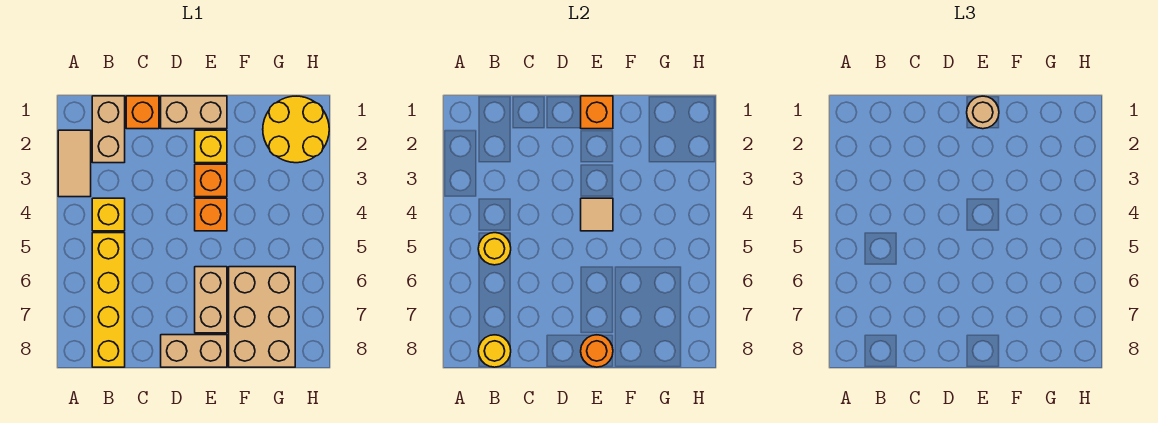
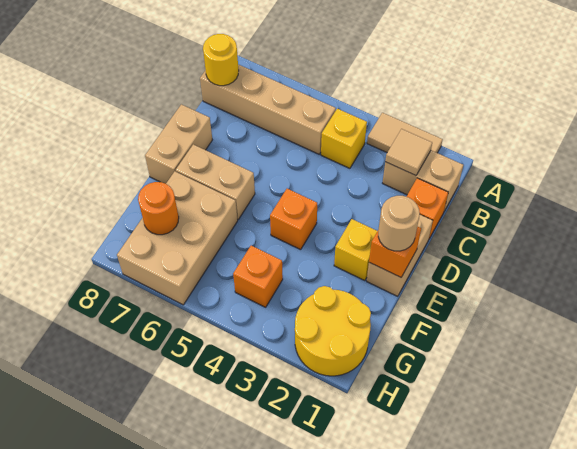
yellow brick B5:B8 level 1 -> tan brick B5:B8 level 1
yellow round brick B5 level 2 -> none
orange brick E3 level 1 -> orange brick G4 level 1
tan tile E4 level 2 -> tan tile B2 level 2
orange round brick E8 level 2 -> orange round brick G7 level 2
tan brick F6:G8 level 1 -> tan brick F6:H7 level 1

